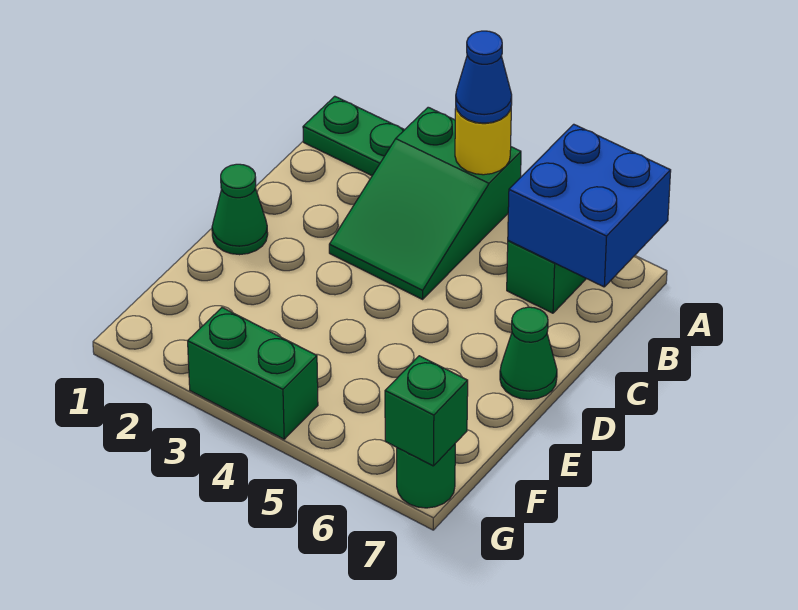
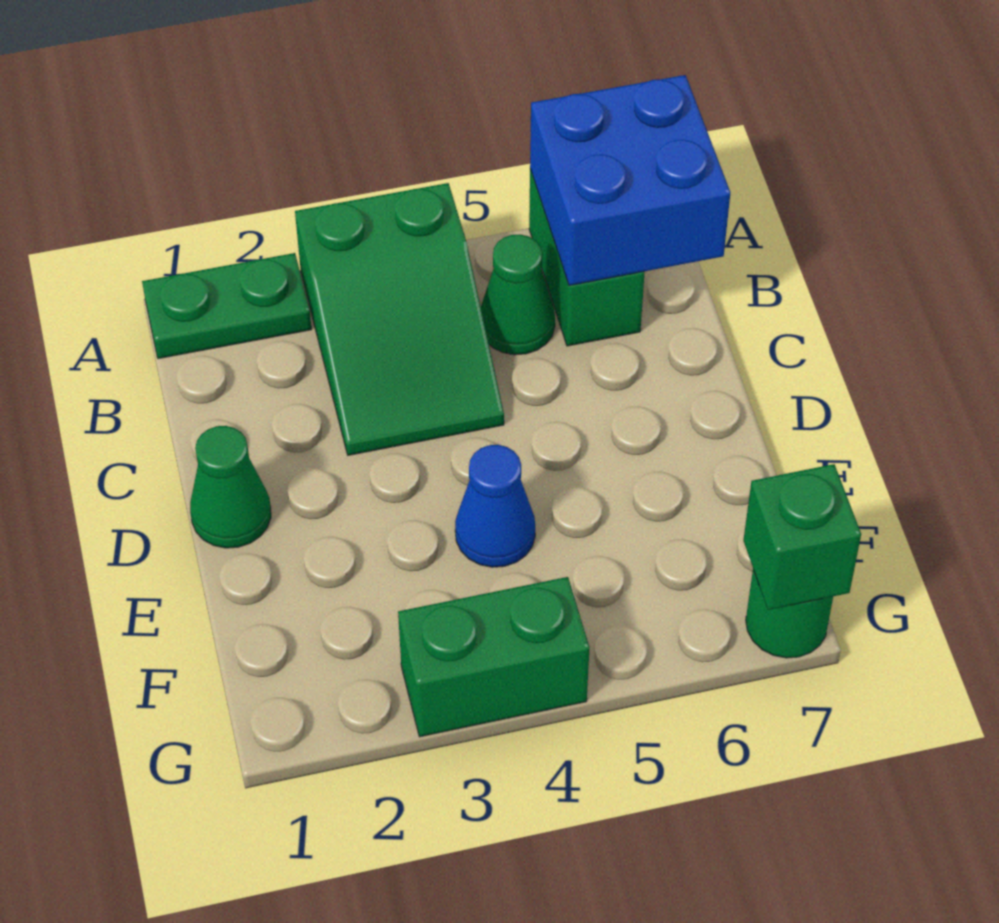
yellow round brick A4 level 2 -> none
blue cone A4 level 3 -> blue cone E4 level 1
green cone D7 level 1 -> green cone B5 level 1

